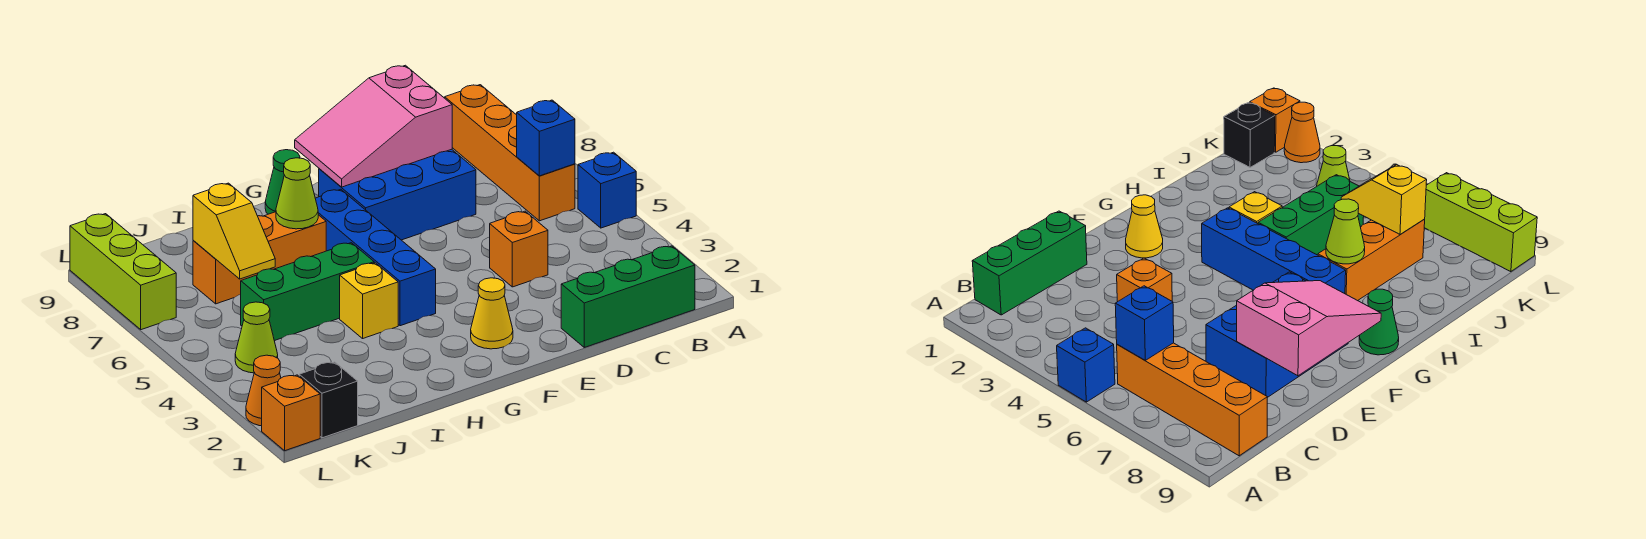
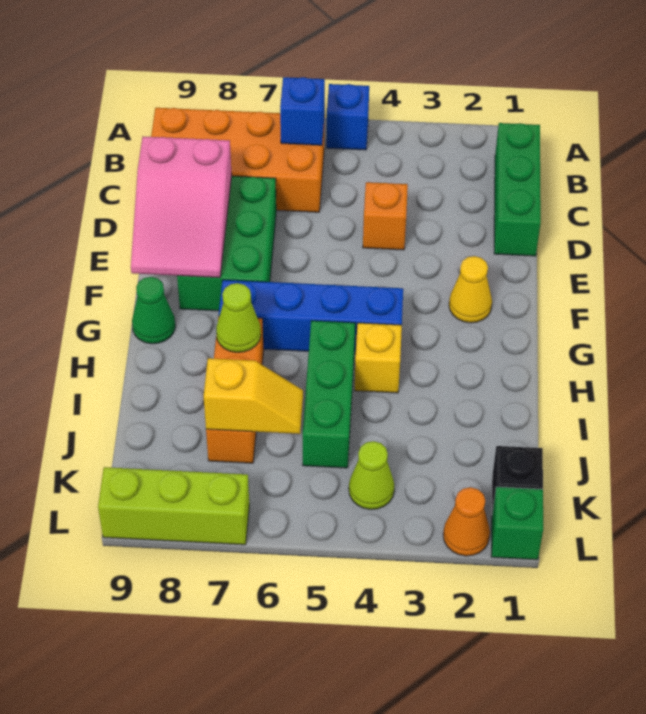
orange brick B6:B9 level 1 -> orange brick B6:C9 level 1
blue brick D7:F8 level 1 -> green brick D7:F8 level 1
orange brick L1 level 1 -> green brick L1 level 1

